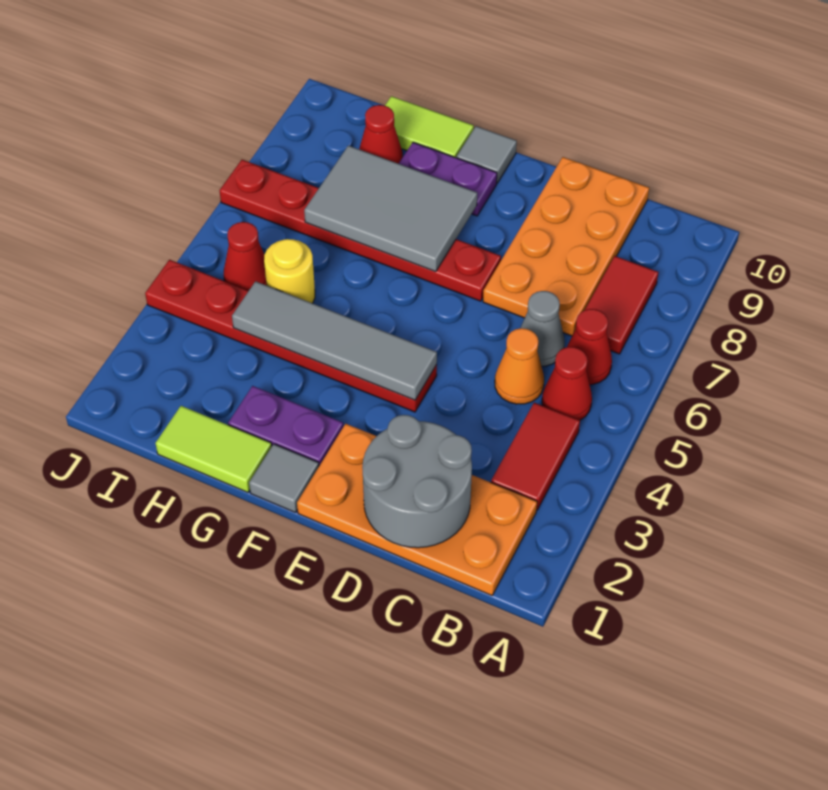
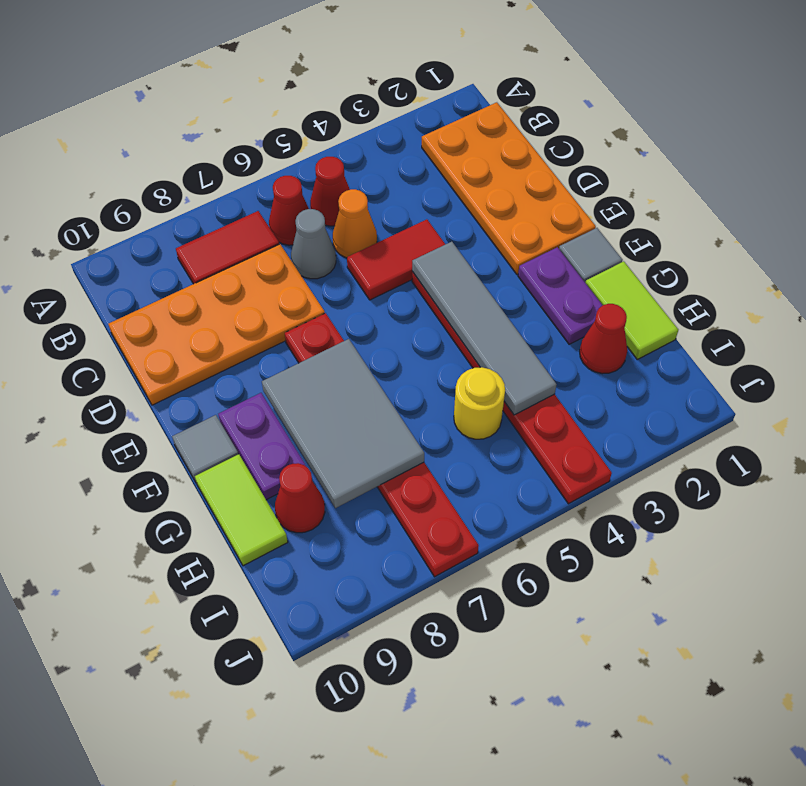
red tile B3:B4 level 1 -> red tile D4:D5 level 1
grey round brick C1:D2 level 2 -> none
red cone I5 level 1 -> red cone H2 level 1

